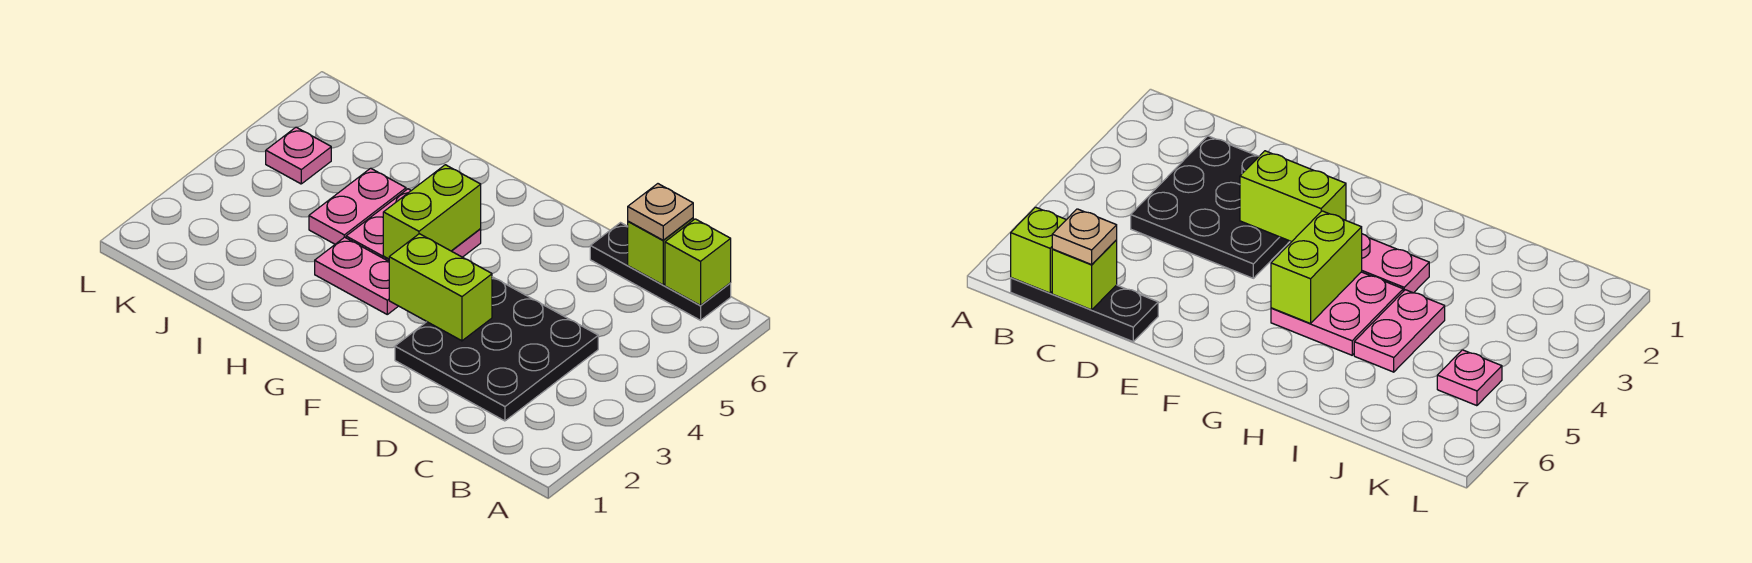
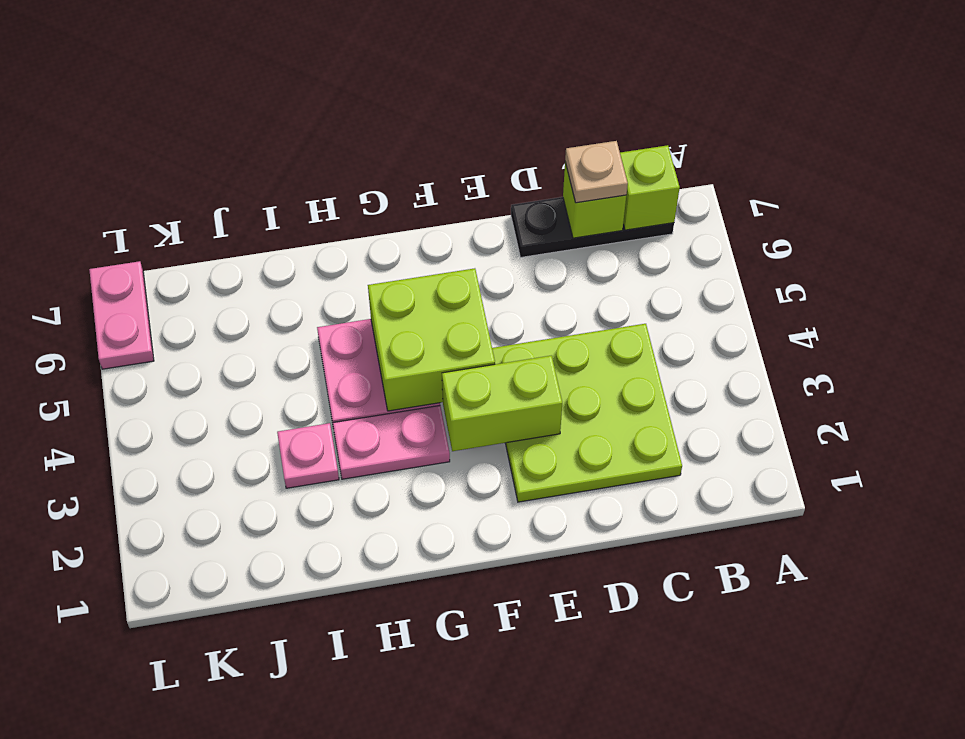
black plate C2:E4 level 1 -> lime plate C2:E4 level 1
lime brick G4:G5 level 2 -> lime brick F4:G5 level 2
pink plate I4:I5 level 1 -> pink plate L6:L7 level 1
pink plate K5 level 1 -> pink plate I3 level 1

